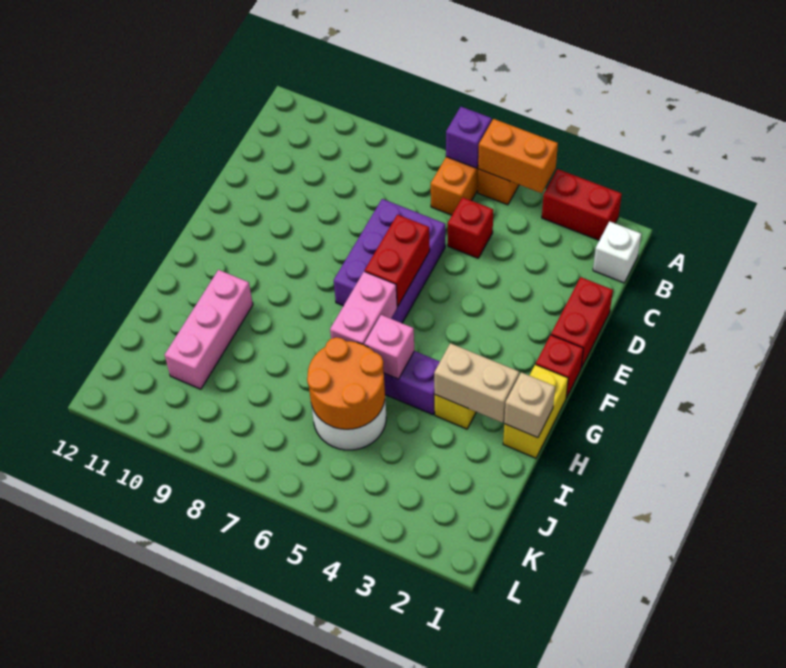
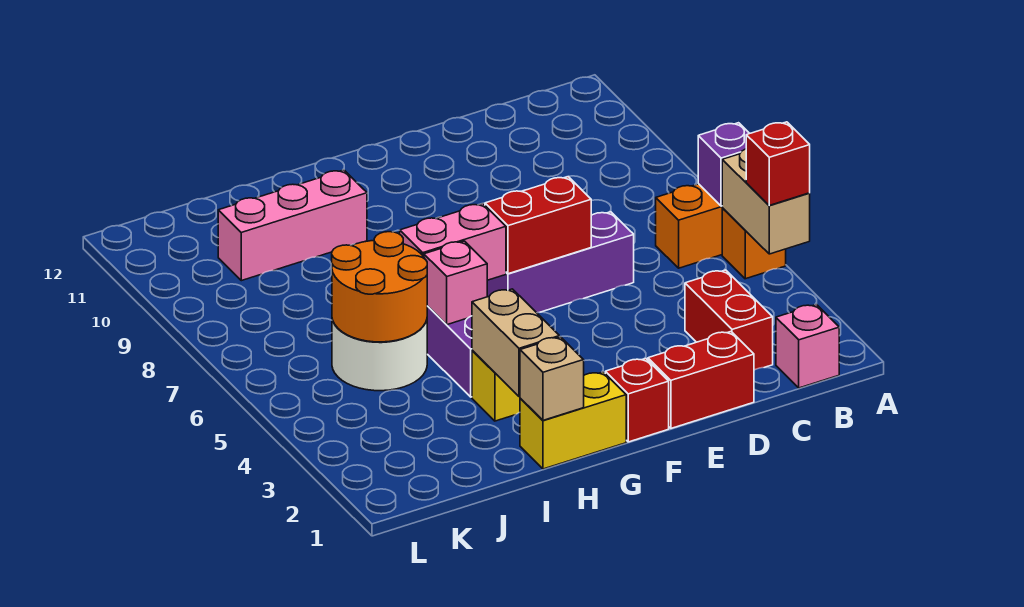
red brick A2:A3 level 1 -> red brick C2:C3 level 1
orange brick A4:A5 level 2 -> tan brick A4:A5 level 2
white brick B1 level 1 -> pink brick B1 level 1
red brick C5 level 1 -> red brick A4 level 3
purple brick D6:F7 level 1 -> purple brick D6:F6 level 1

